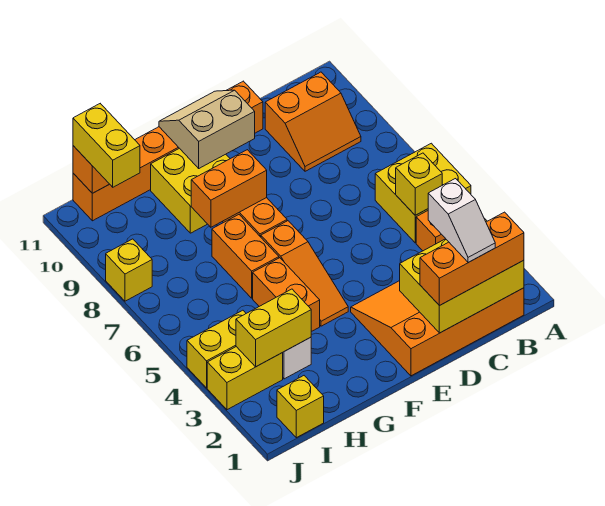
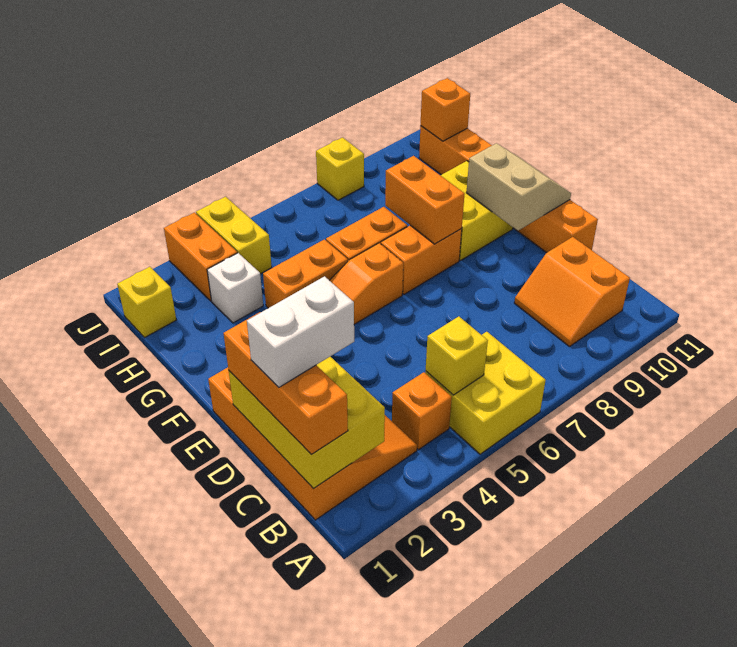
white slope C1:C2 level 4 top 2 -> white brick C1:C2 level 4
yellow brick H3:I3 level 2 -> none
yellow brick I3:J3 level 1 -> orange brick I3:J3 level 1
yellow brick I10:I11 level 3 -> none

